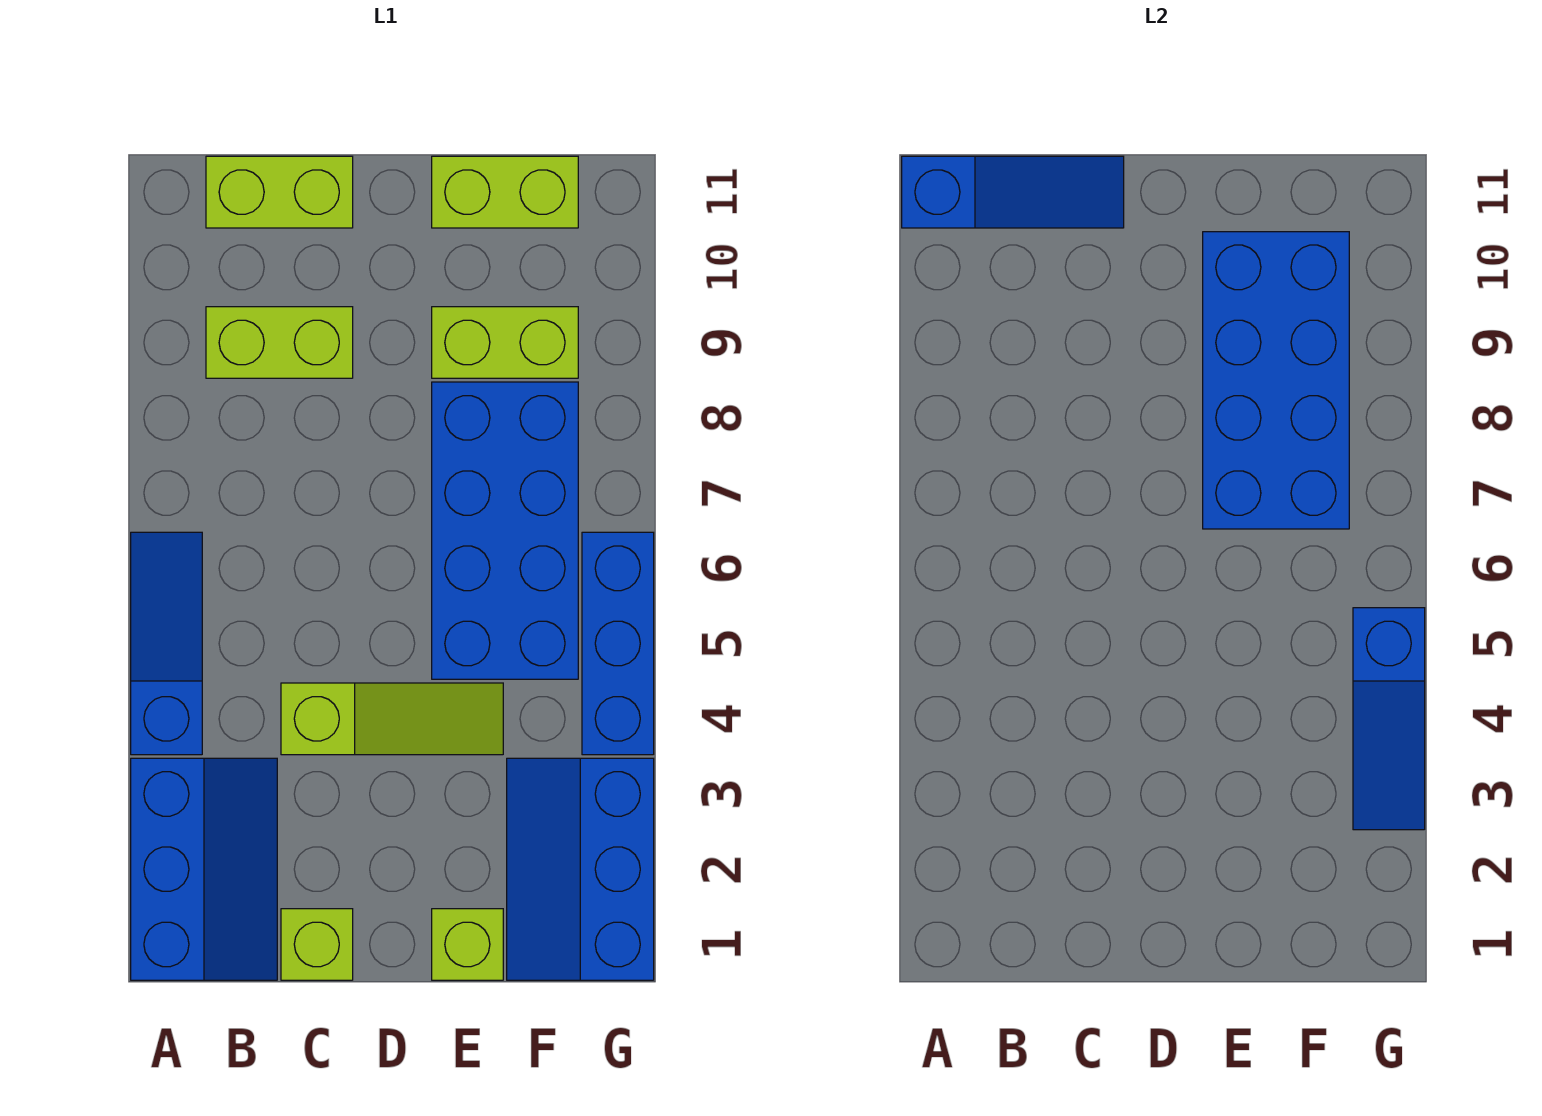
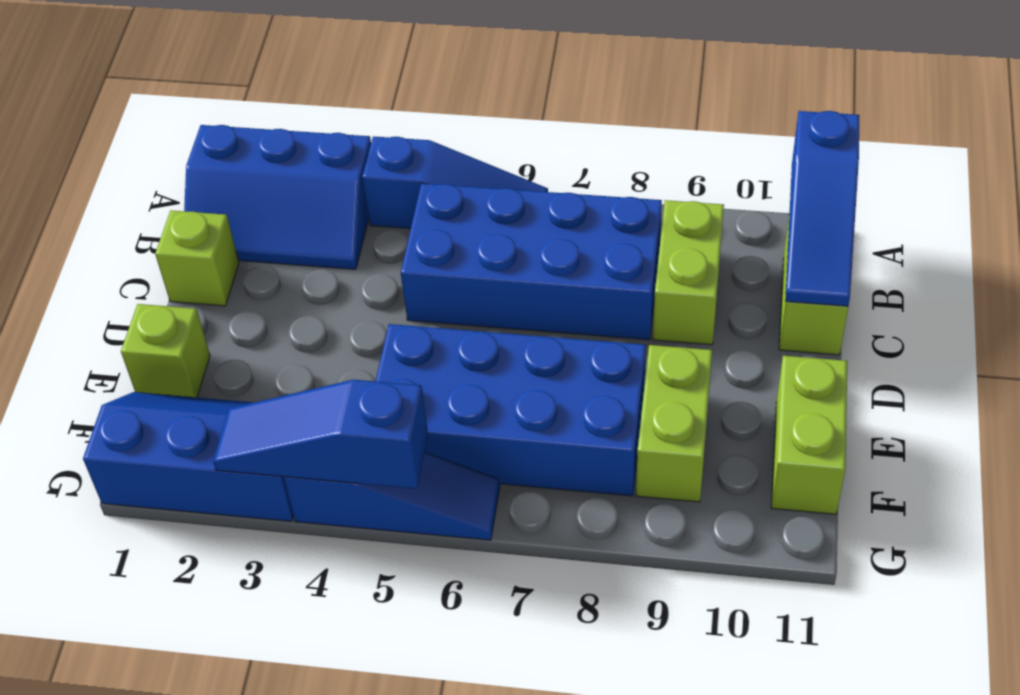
lime slope C4:E4 level 1 top C -> none
blue brick E7:F10 level 2 -> blue brick B5:C8 level 1
blue brick G4:G6 level 1 -> blue slope G4:G6 level 1 top 4

